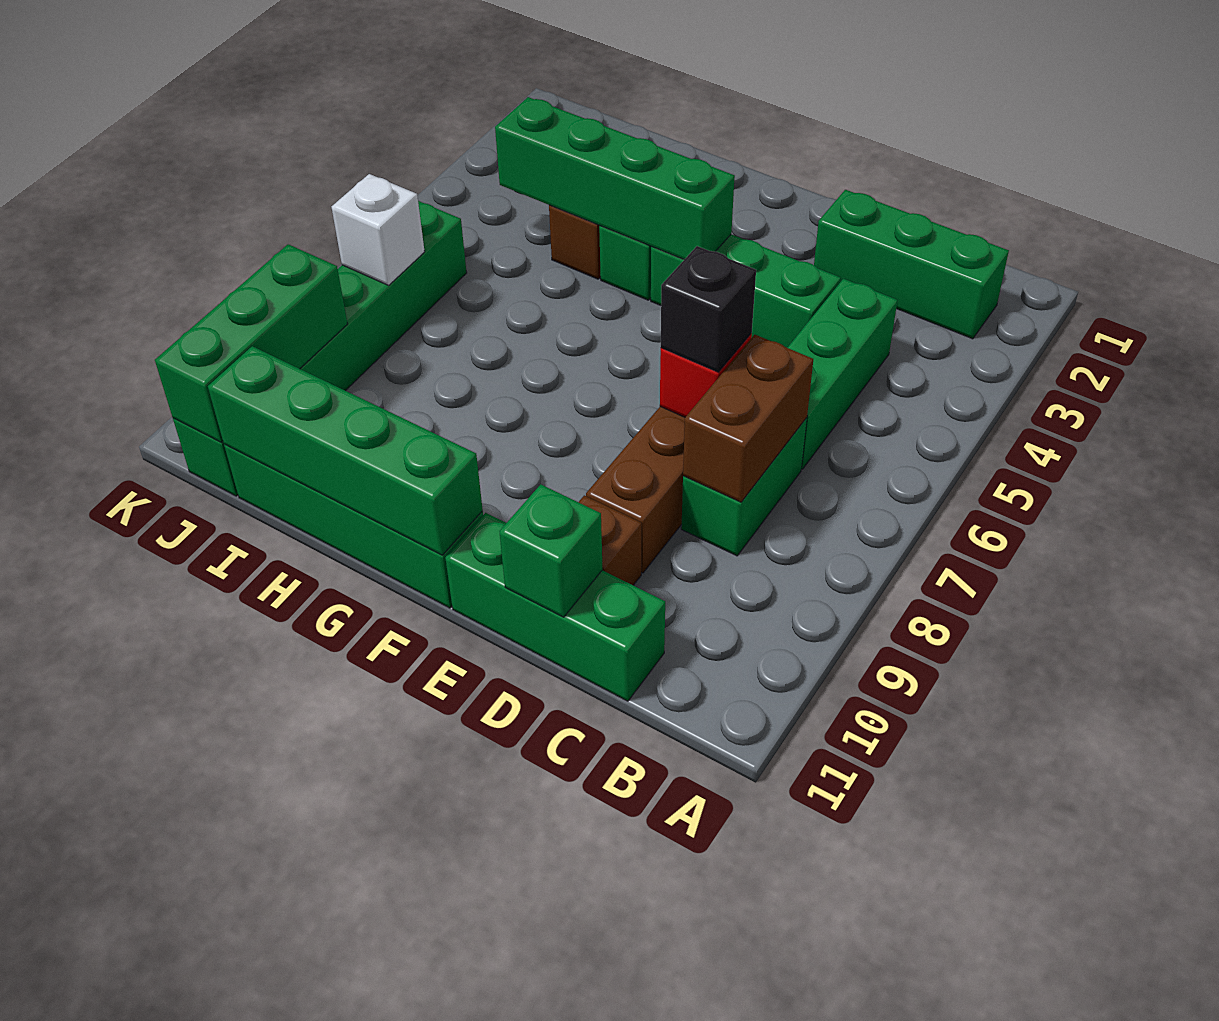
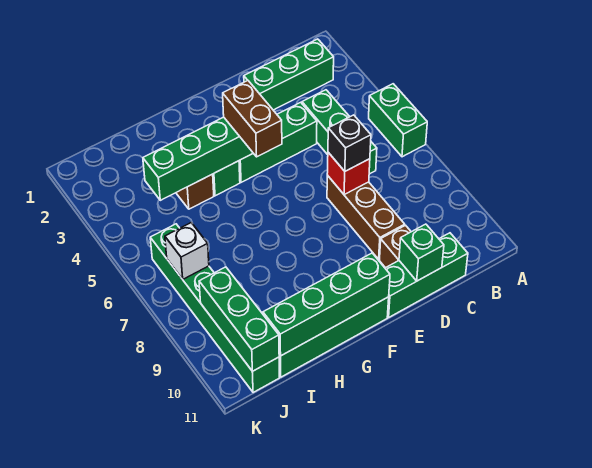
green brick C7:C8 level 1 -> green brick A5:A6 level 1
brown brick C7:C8 level 2 -> brown brick F4:F5 level 3

